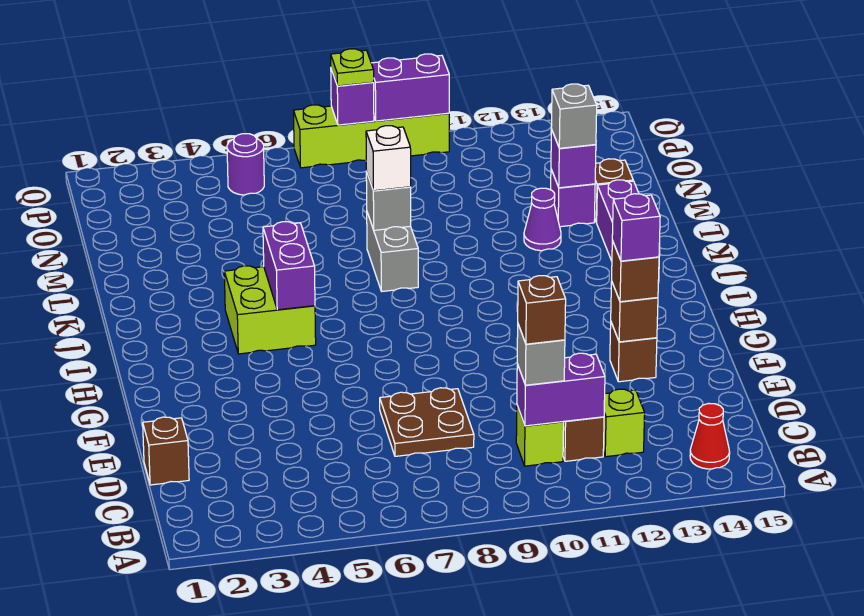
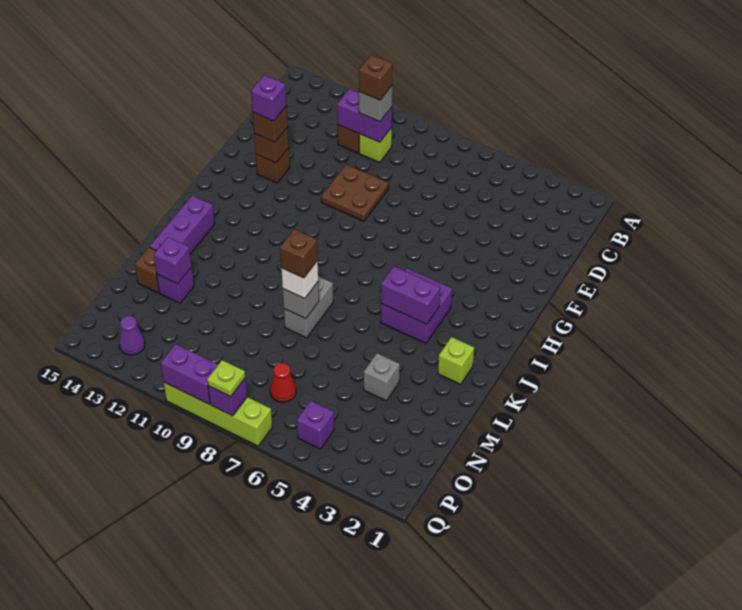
red cone B14 level 1 -> red cone O7 level 1
lime brick C12 level 1 -> lime brick K2 level 1
brown brick D1 level 1 -> brown brick L8 level 4
brown plate D7:E8 level 1 -> brown plate E9:F10 level 1
lime brick I4:J5 level 1 -> purple brick I4:J5 level 1
purple brick I5:J5 level 2 -> purple brick J4:J5 level 2
purple cone L12 level 1 -> purple cone P13 level 1
grey brick M13 level 3 -> grey brick M4 level 1
purple round brick P5 level 1 -> purple brick P5 level 1

